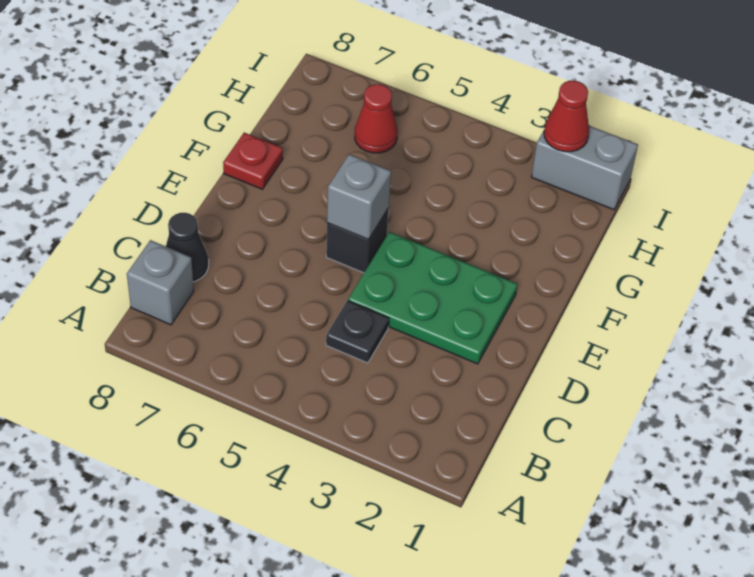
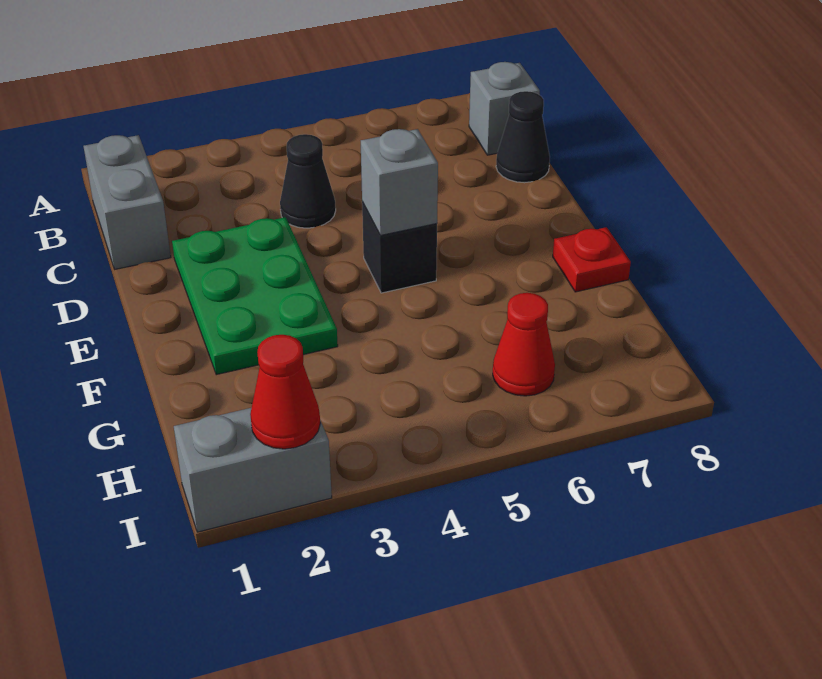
none -> grey brick B1:C1 level 1
black plate C4 level 1 -> black cone C4 level 1
green plate D2:E4 level 1 -> green plate D2:F3 level 1

